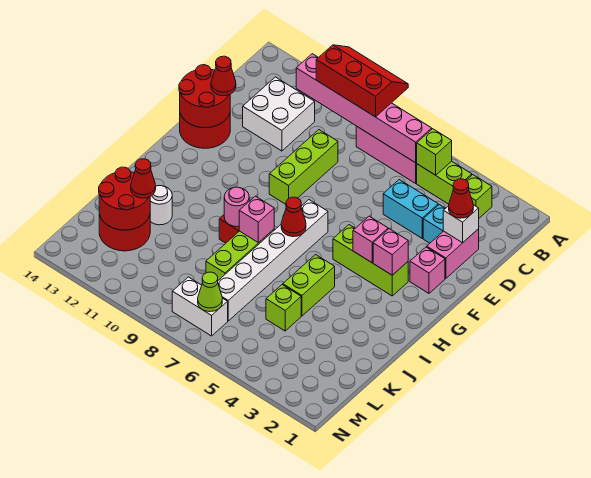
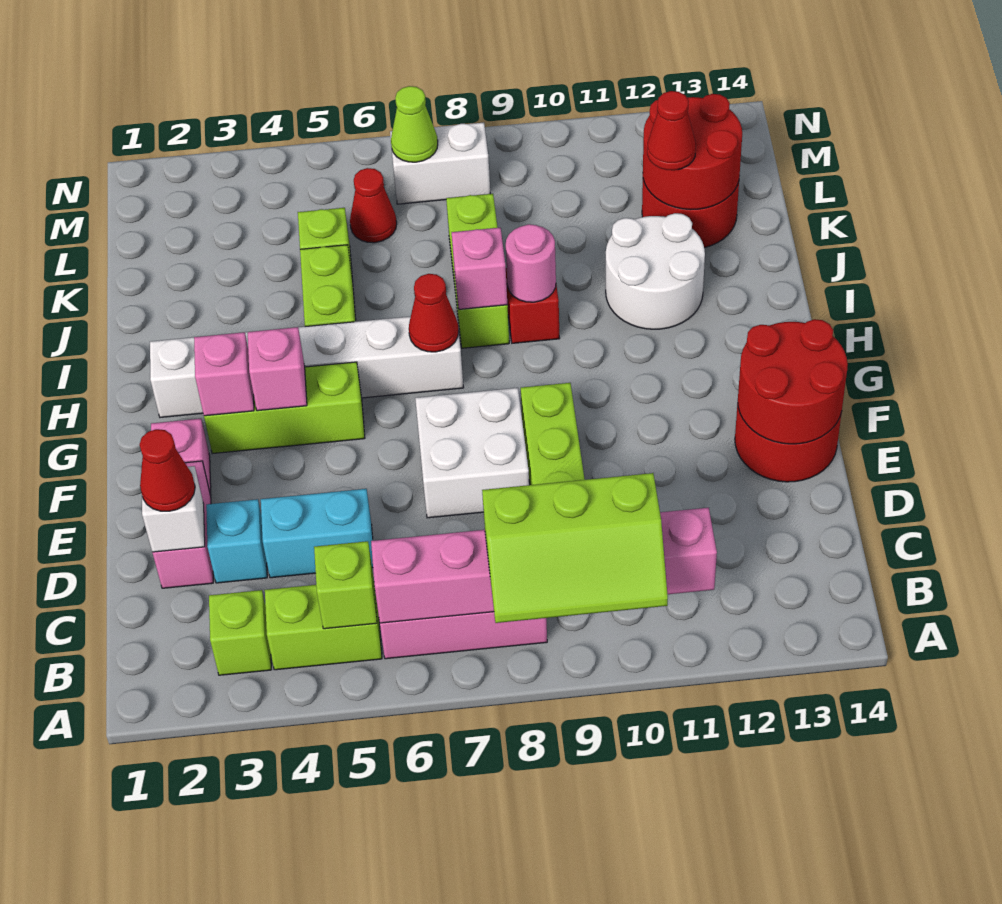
red slope A8:B10 level 3 top B -> lime slope A8:B10 level 3 top B
white brick C11:D12 level 1 -> white brick E7:F8 level 1
red cone E13 level 3 -> red cone L6 level 1
white brick G7:L7 level 1 -> white brick H2:H7 level 1
white round brick J12 level 1 -> white round brick I11:J12 level 1

